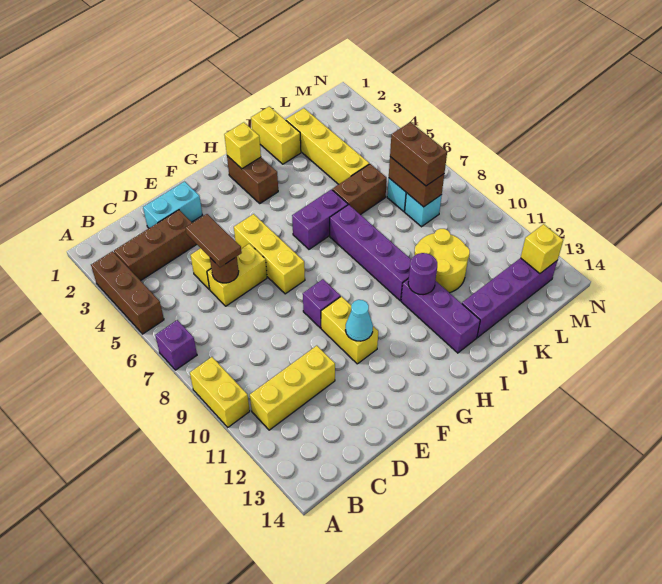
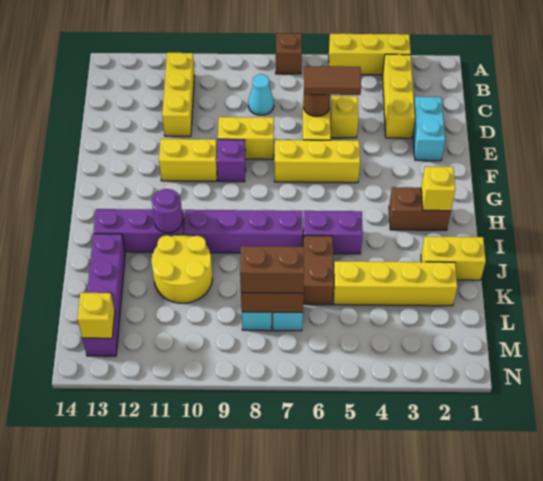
brown brick A3:A5 level 1 -> yellow brick A3:A5 level 1
purple brick A7 level 1 -> brown brick A7 level 1
yellow brick A9:A10 level 1 -> yellow brick E8:E9 level 1
brown brick B3:D3 level 1 -> yellow brick B3:D3 level 1
cyan cone F11 level 2 -> cyan cone C8 level 1
purple brick H6:I6 level 1 -> purple brick I5:I6 level 1

